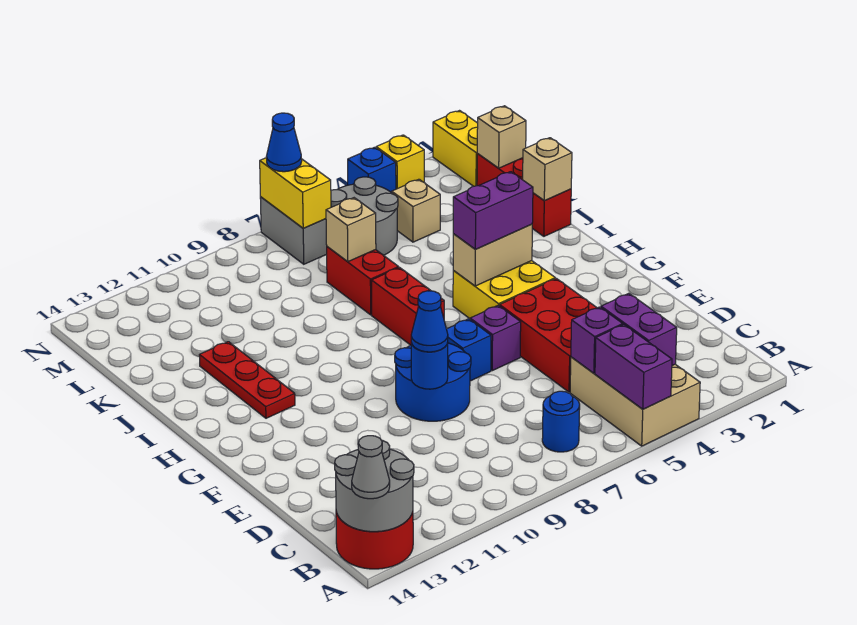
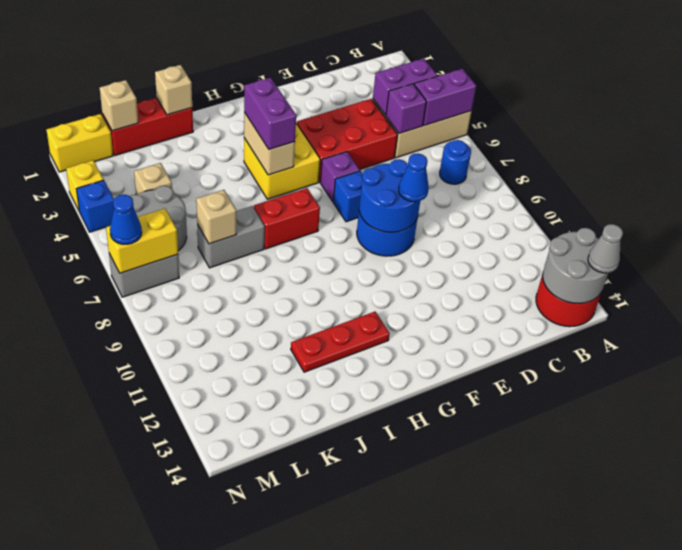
blue round brick E9 level 2 -> blue round brick E8:F9 level 2
red brick J7:K7 level 1 -> grey brick J7:K7 level 1

